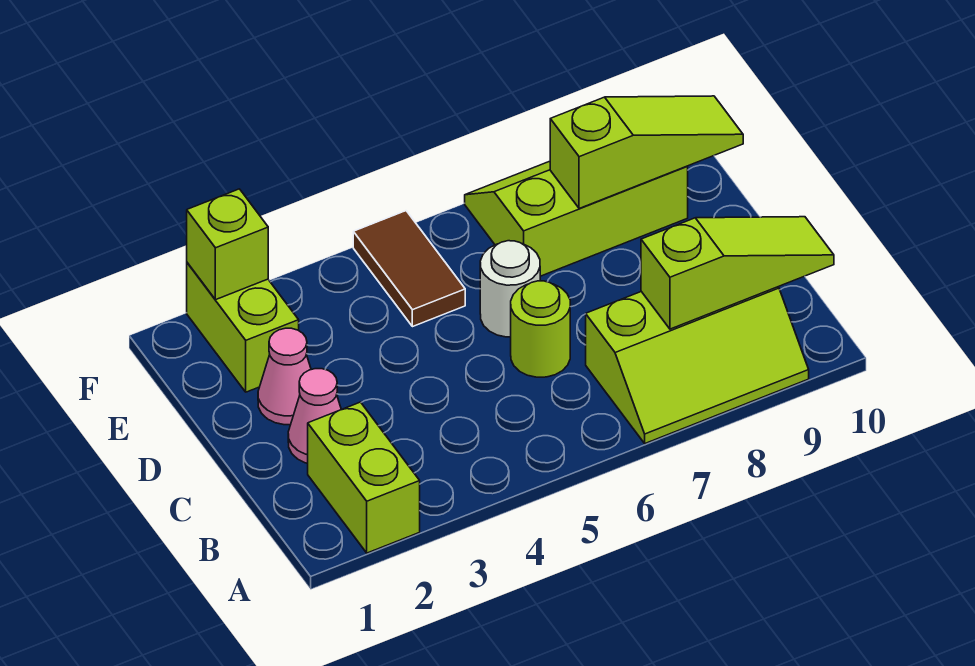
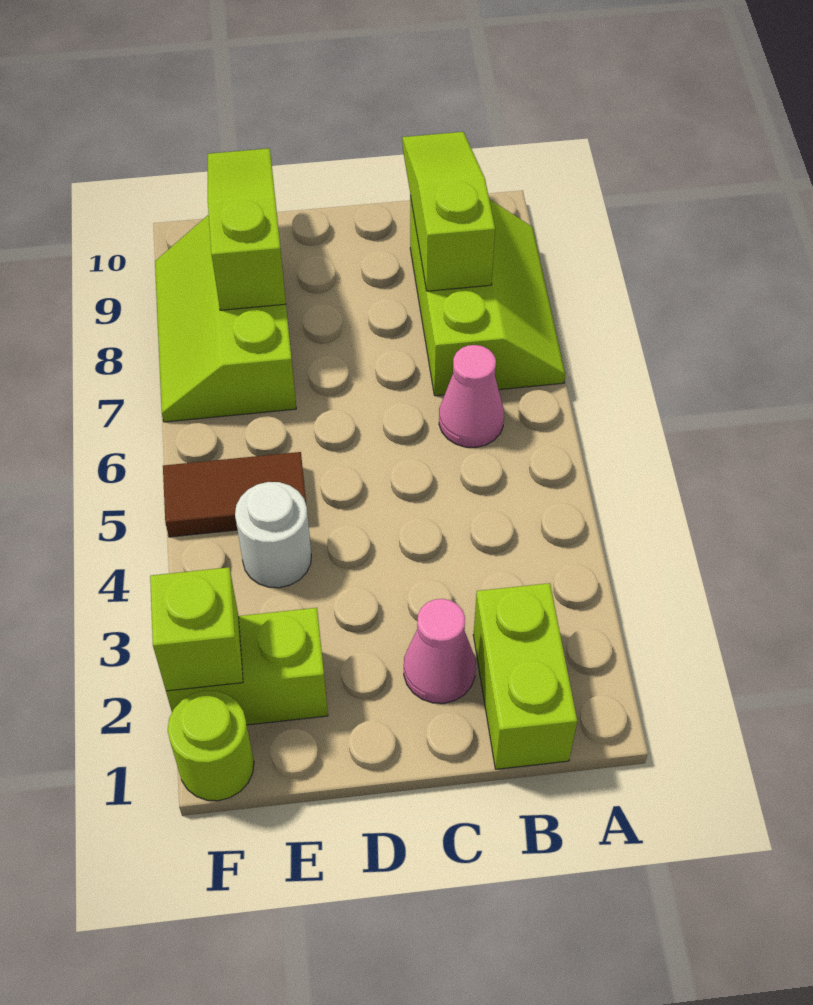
lime brick A2:B2 level 1 -> lime brick B1:B2 level 1
lime round brick C6 level 1 -> lime round brick F1 level 1
pink cone D2 level 1 -> pink cone B6 level 1
white round brick D6 level 1 -> white round brick E4 level 1

